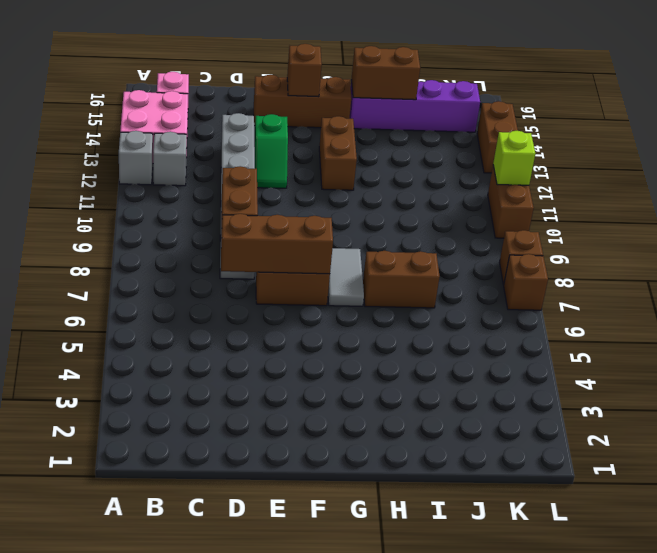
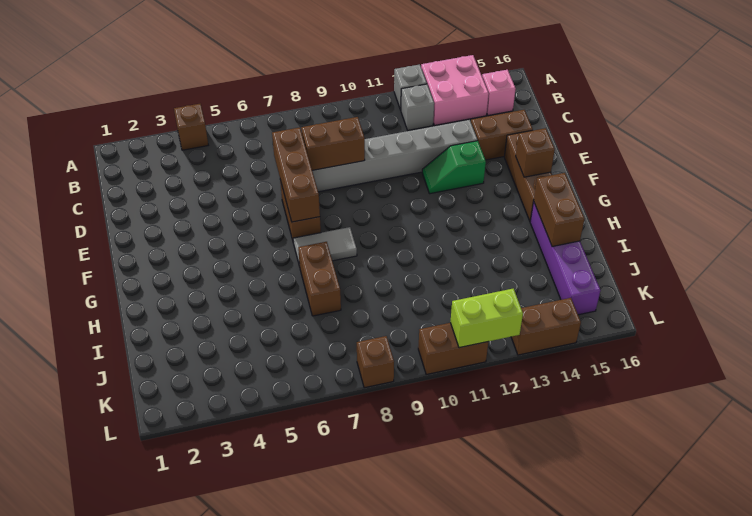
brown brick G12:G13 level 1 -> brown brick D14:D15 level 1
brown brick L7 level 1 -> brown brick A4 level 1
lime brick L11 level 2 -> lime brick L11:L12 level 2

